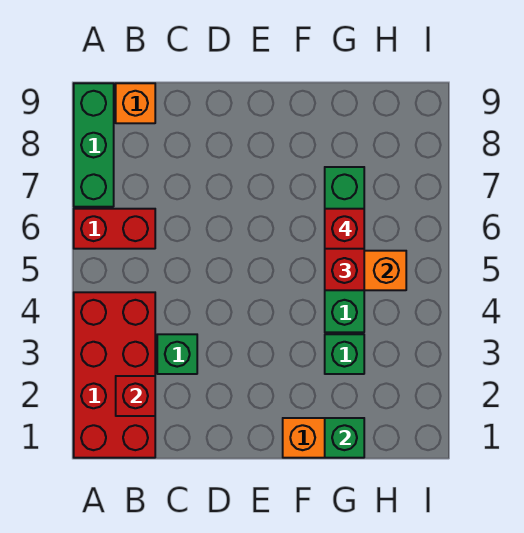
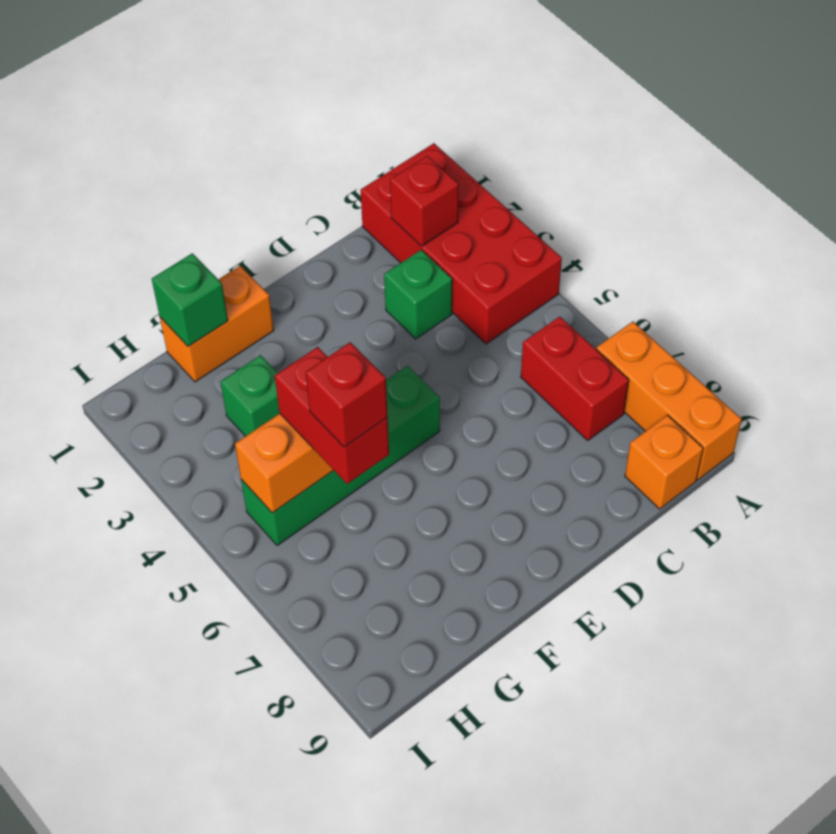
red brick A6:B6 level 1 -> red brick B6:B7 level 1
green brick A7:A9 level 1 -> orange brick A7:A9 level 1
green brick G4:G7 level 1 -> green brick E5:H5 level 1

